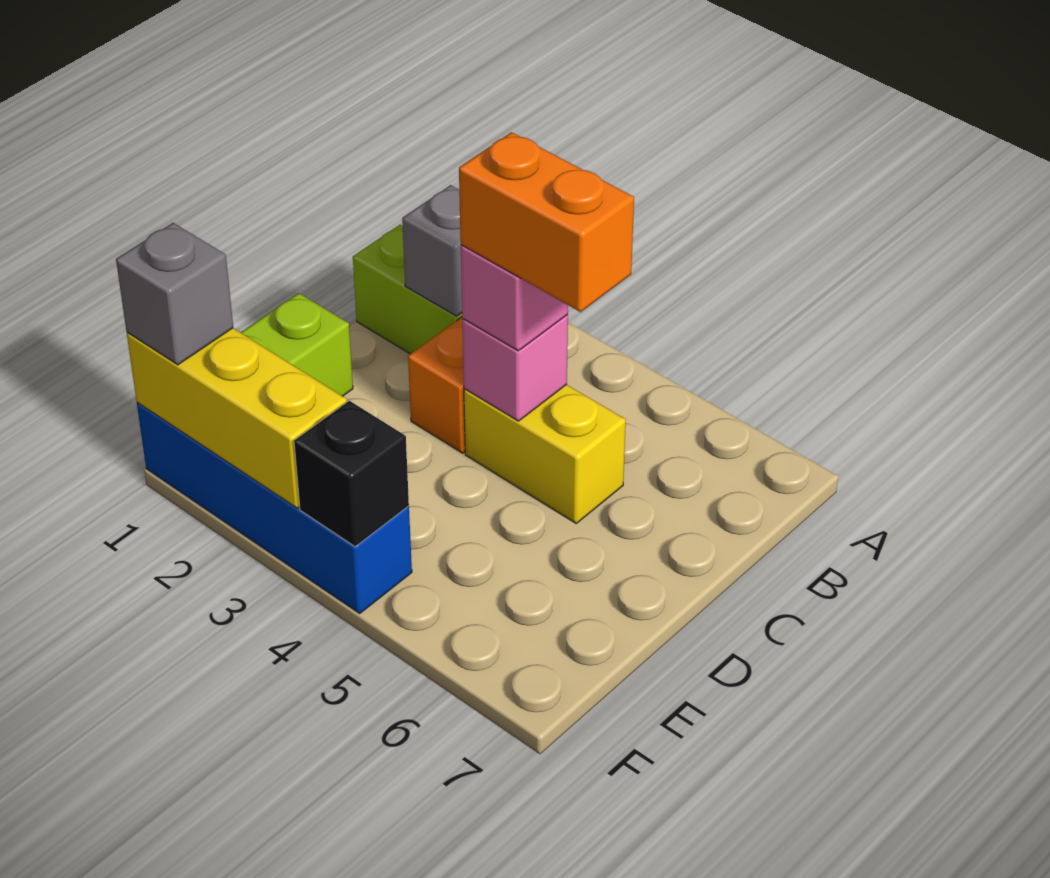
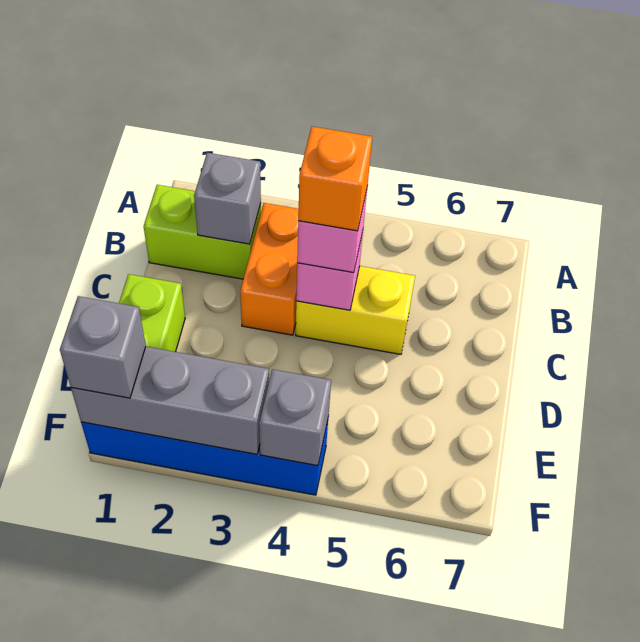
orange brick C4:C5 level 4 -> orange brick C4 level 4
yellow brick F1:F3 level 2 -> grey brick F1:F3 level 2
black brick F4 level 2 -> grey brick F4 level 2

